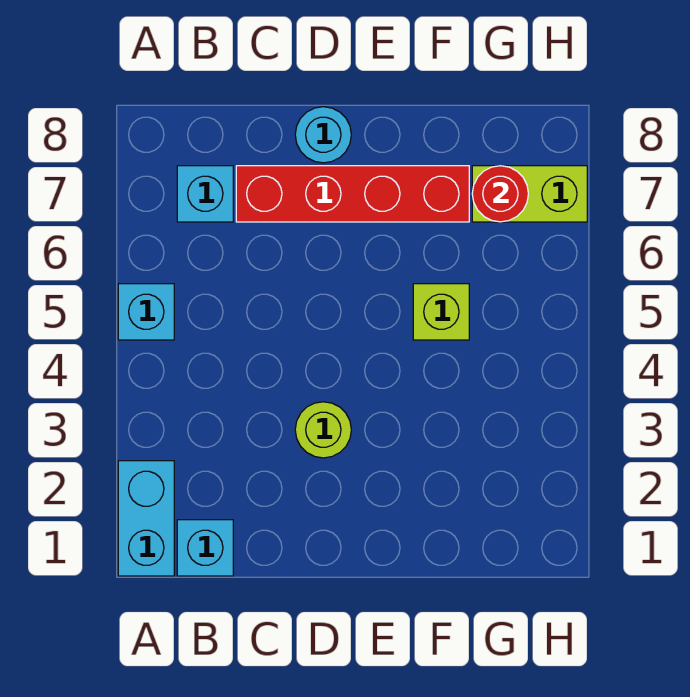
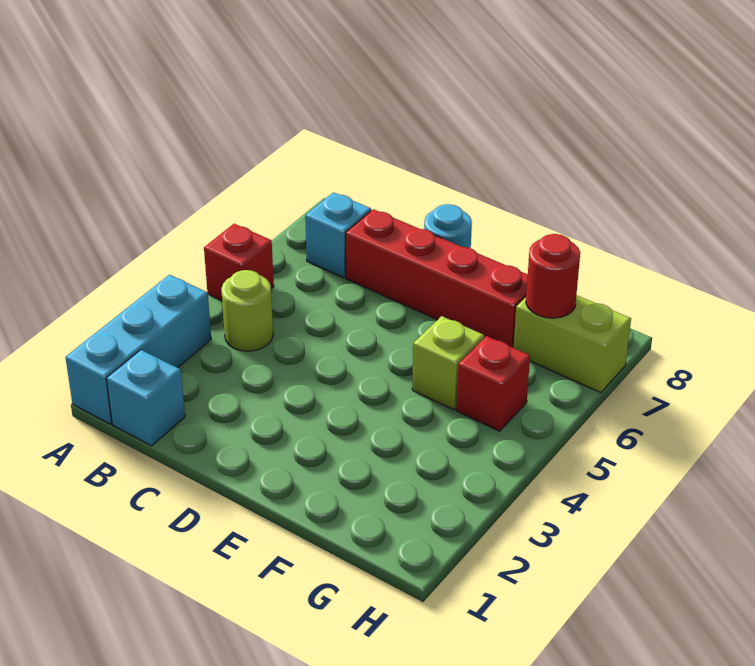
cyan brick A1:A2 level 1 -> cyan brick A1:A3 level 1
cyan brick A5 level 1 -> red brick A5 level 1
lime round brick D3 level 1 -> lime round brick B4 level 1
none -> red brick G5 level 1

